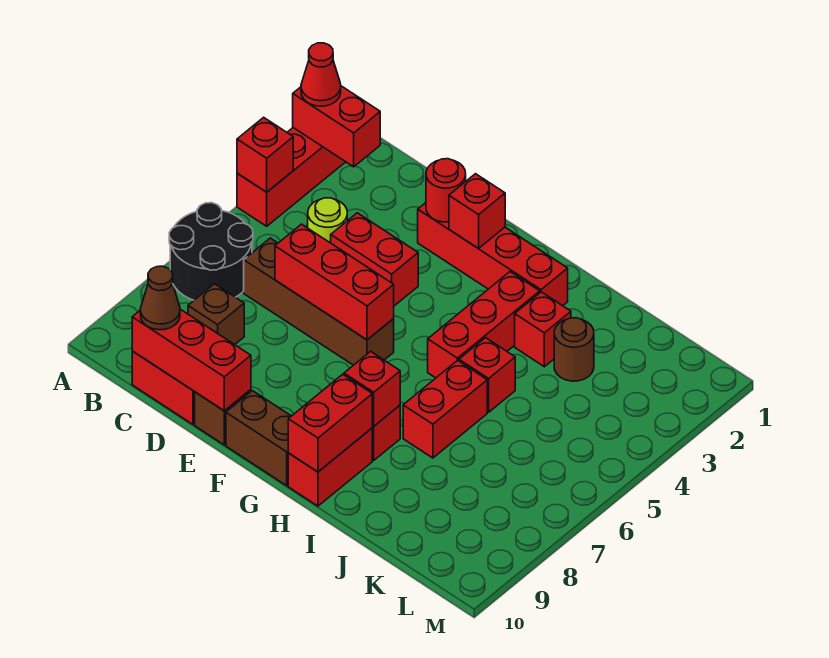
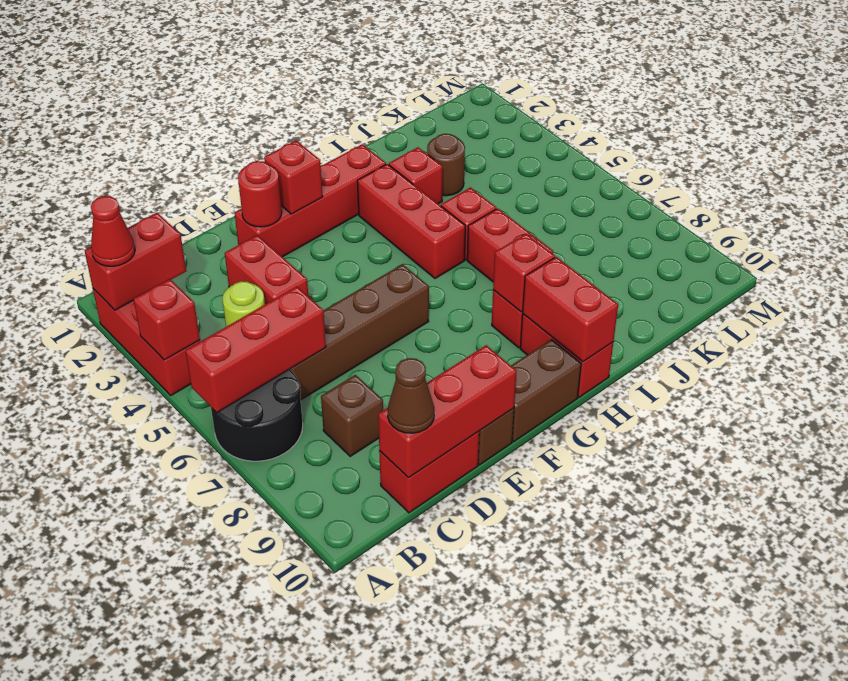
red brick D4:E4 level 1 -> red brick D3:D4 level 1
red brick D6:F6 level 2 -> red brick A6:C6 level 2

